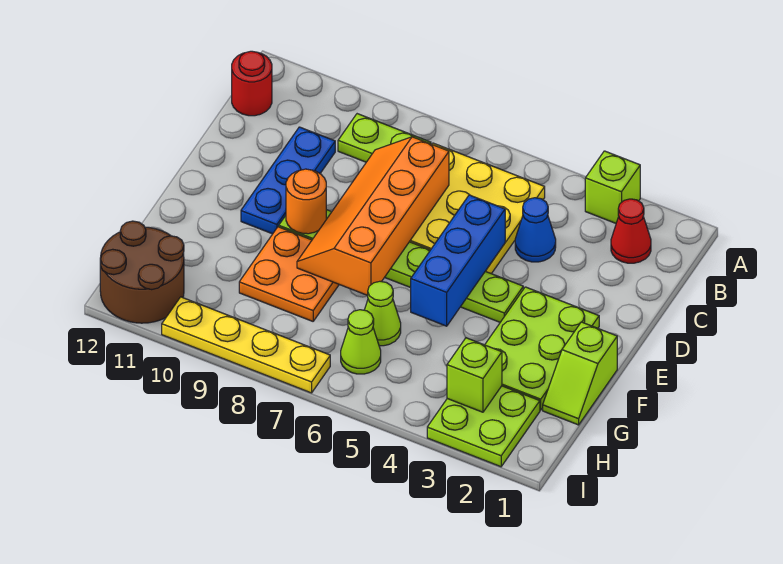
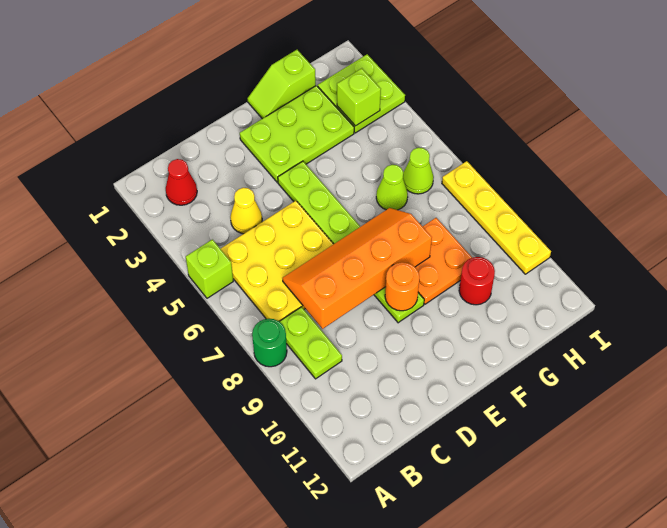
lime brick A3 level 1 -> lime brick A5 level 1
none -> green round brick A8 level 1
red round brick B12 level 1 -> red round brick G10 level 1
blue cone C4 level 1 -> yellow cone C4 level 1
orange slope C7:F8 level 2 top 7 -> orange slope C7:F8 level 2 top 8
blue plate C10:E10 level 1 -> none
blue brick D5:F5 level 2 -> none
lime slope F1:G1 level 1 top F -> lime slope F1:G1 level 1 top G
brown round brick H11:I12 level 1 -> none

